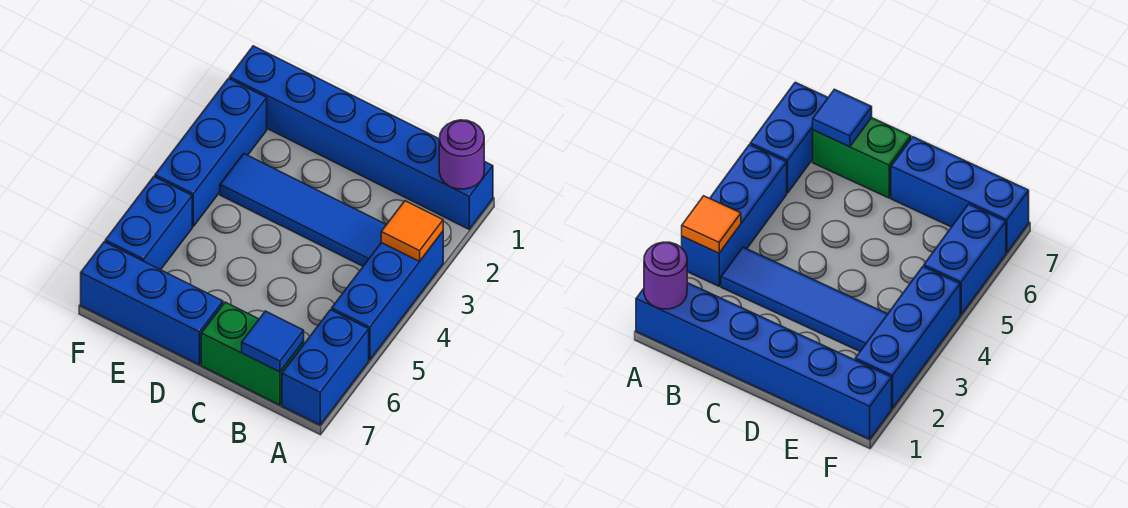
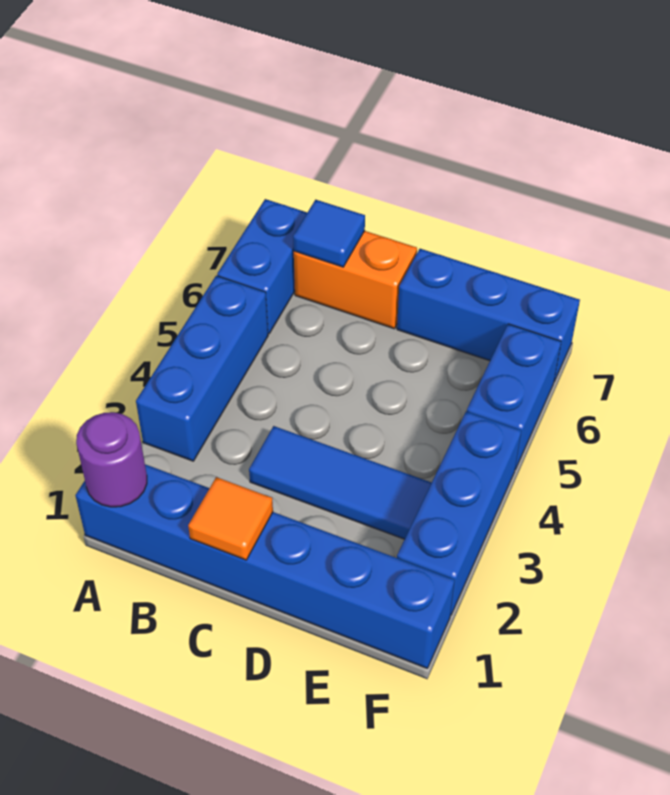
orange tile A3 level 2 -> orange tile C1 level 2
blue tile B3:E3 level 1 -> blue tile C3:E3 level 1
green brick B7:C7 level 1 -> orange brick B7:C7 level 1

